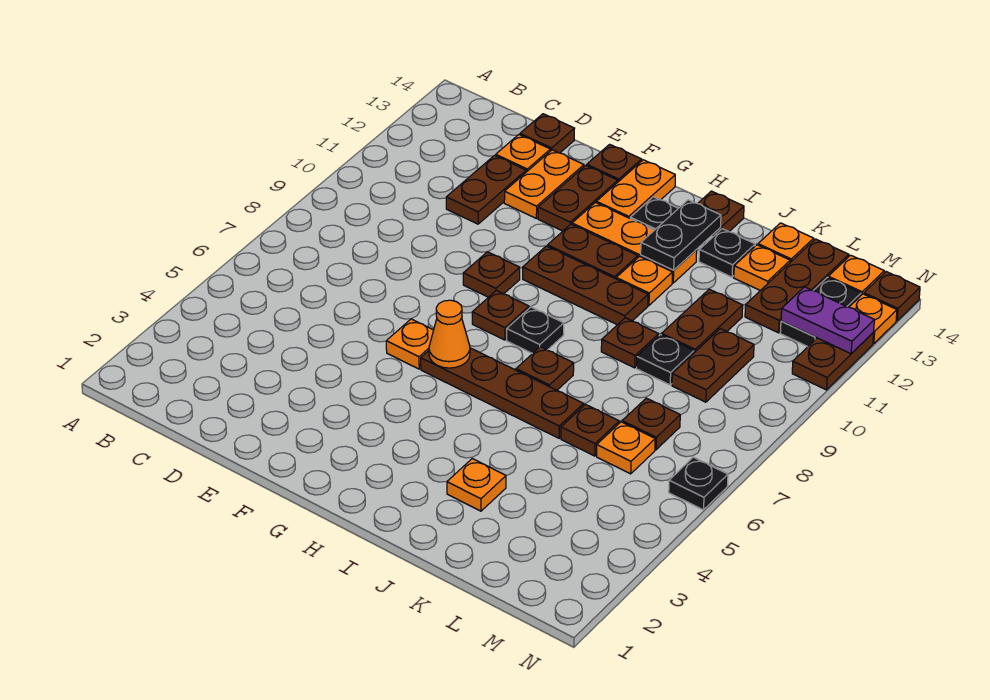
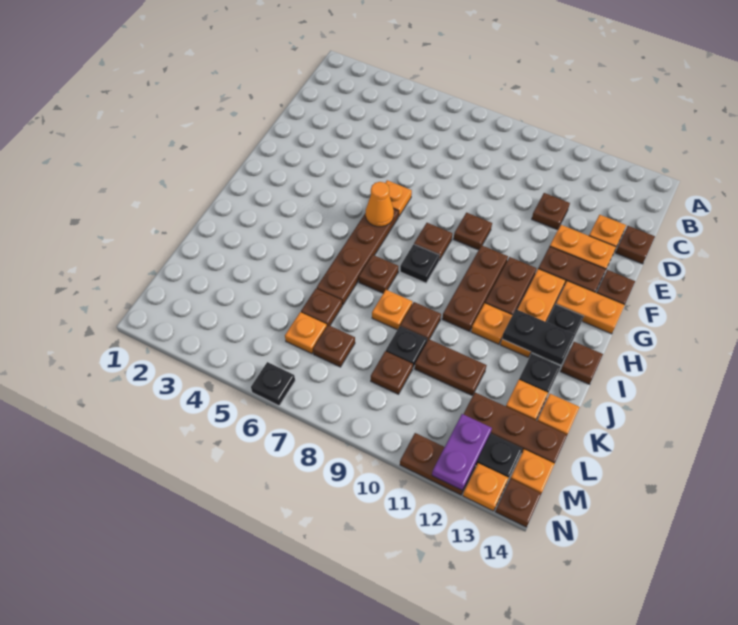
brown plate D11:D12 level 1 -> brown plate D11 level 1
orange plate J3 level 1 -> orange plate J8 level 1
brown plate L9:L10 level 1 -> brown plate L9 level 1

